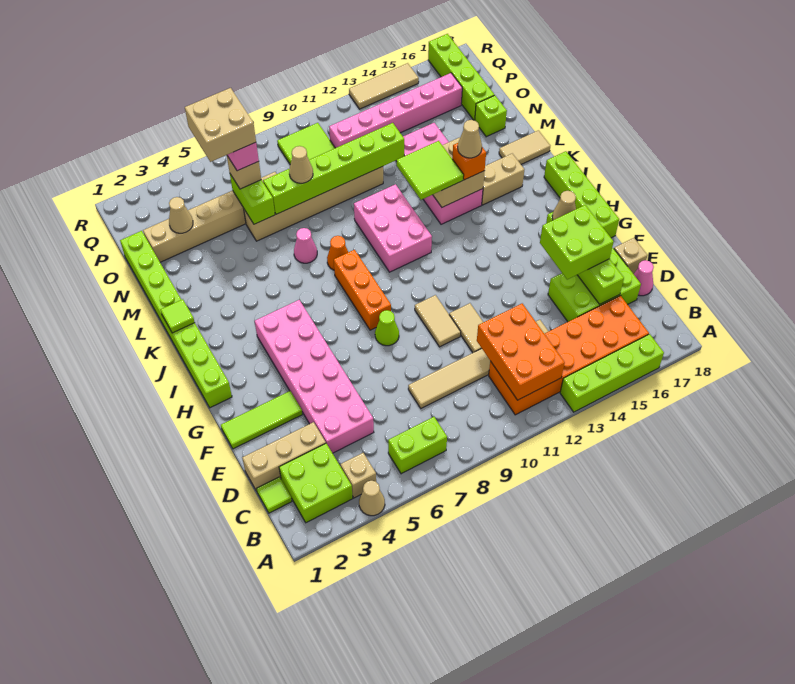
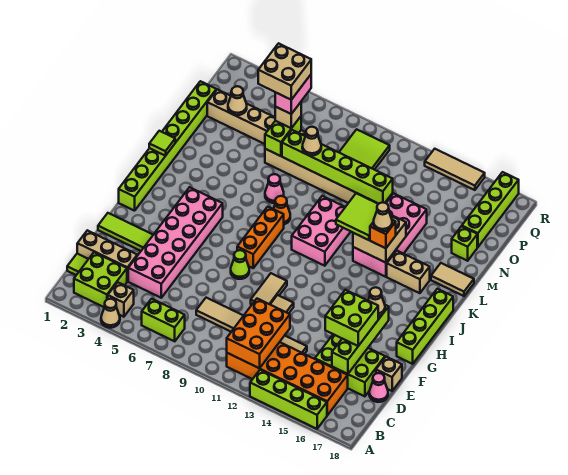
pink brick P11:P16 level 1 -> none

